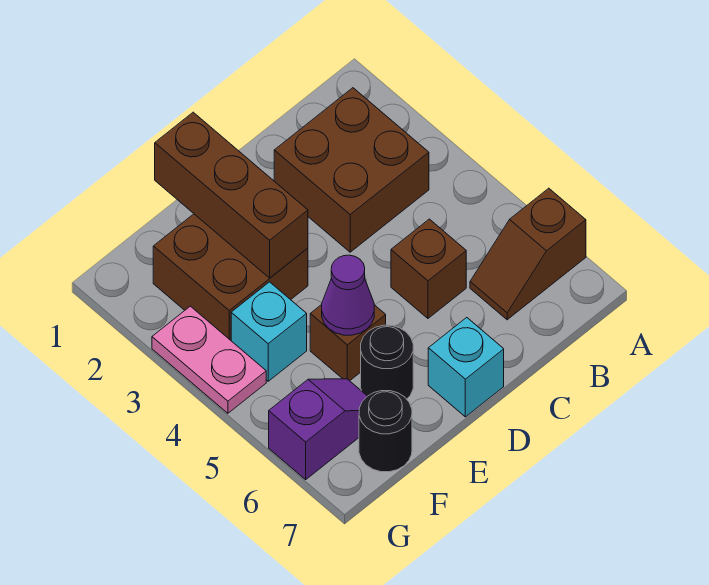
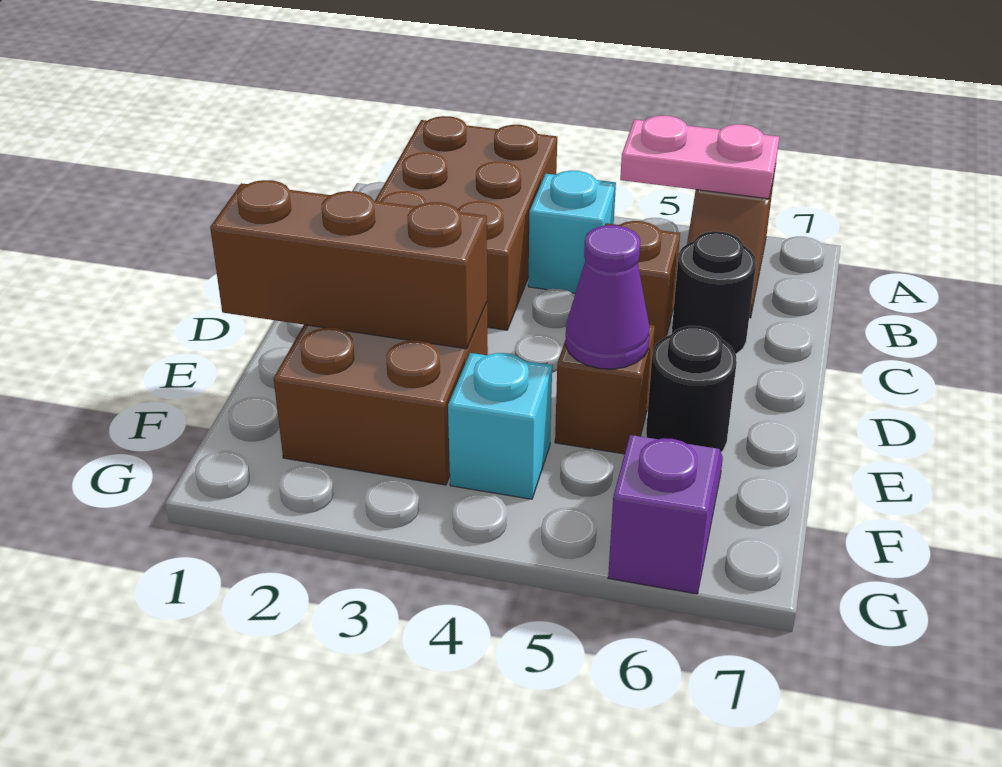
brown brick B2:C3 level 1 -> brown brick A2:C3 level 1
cyan brick D7 level 1 -> cyan brick B4 level 1
black round brick F7 level 1 -> black round brick C6 level 1
pink plate G3:G4 level 1 -> pink plate A5:A6 level 2

